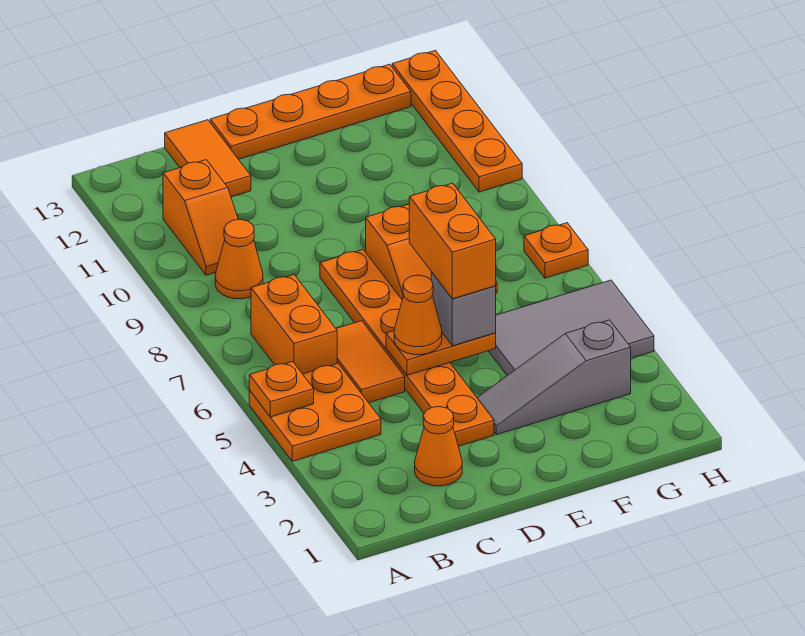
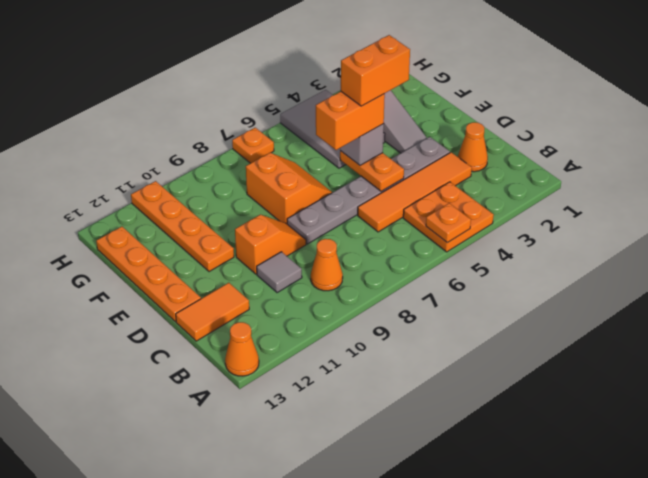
orange brick B6:B7 level 1 -> orange brick E4:E5 level 5
orange slope B10:B11 level 1 top 11 -> orange slope D9:D10 level 1 top 10
orange tile C5:C6 level 1 -> orange tile C3:C6 level 1
none -> grey tile C10 level 1
orange plate D3:D8 level 1 -> grey plate D3:D8 level 1
orange cone D5 level 3 -> orange cone A13 level 1
orange plate H10:H13 level 1 -> orange plate E11:H11 level 1

